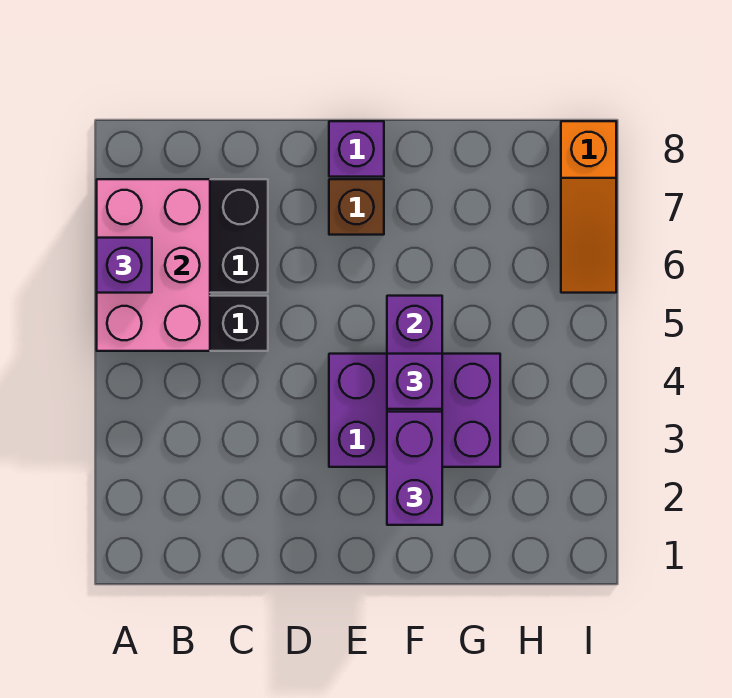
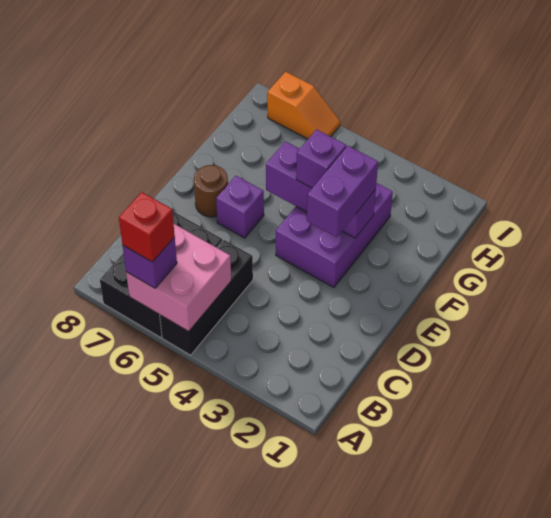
pink brick A5:B7 level 2 -> pink brick A5:B6 level 2
none -> red brick A6 level 4
brown brick E7 level 1 -> brown round brick E7 level 1
purple brick E8 level 1 -> purple brick E6 level 1
purple brick F2:F3 level 3 -> purple brick E3:F3 level 3
orange slope I6:I8 level 1 top 8 -> orange slope I6:I7 level 1 top 7

